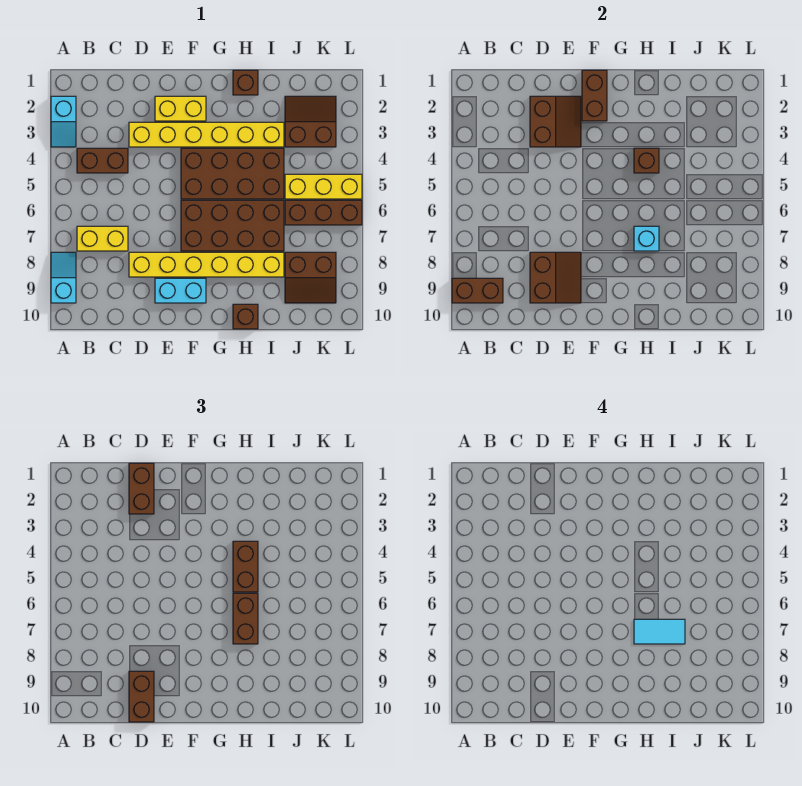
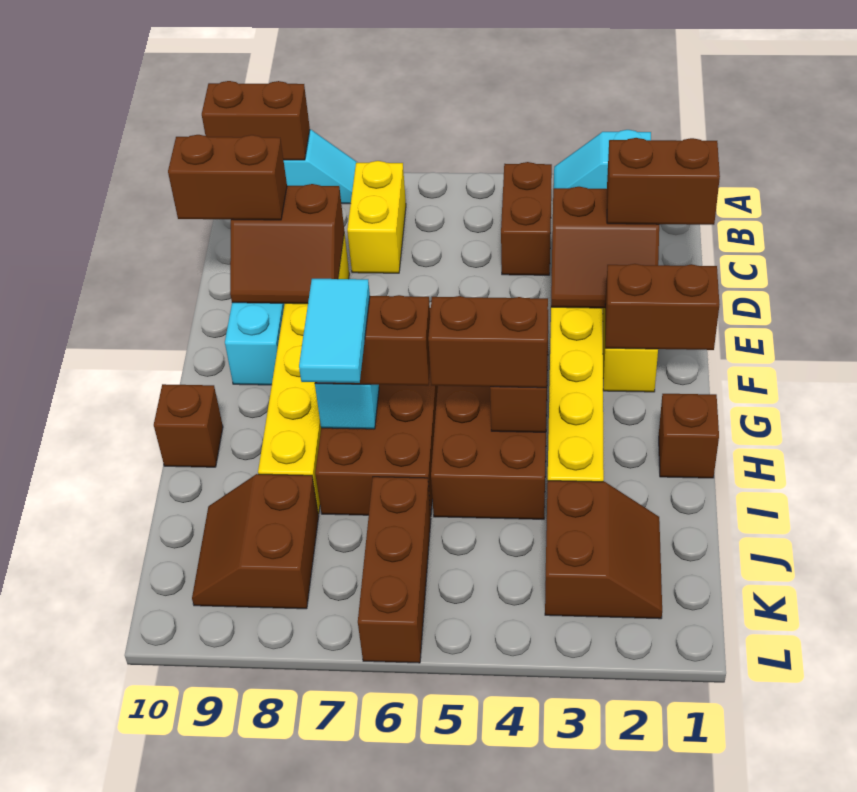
brown brick A9:B9 level 2 -> brown brick A9:A10 level 2
yellow brick J5:L5 level 1 -> none

